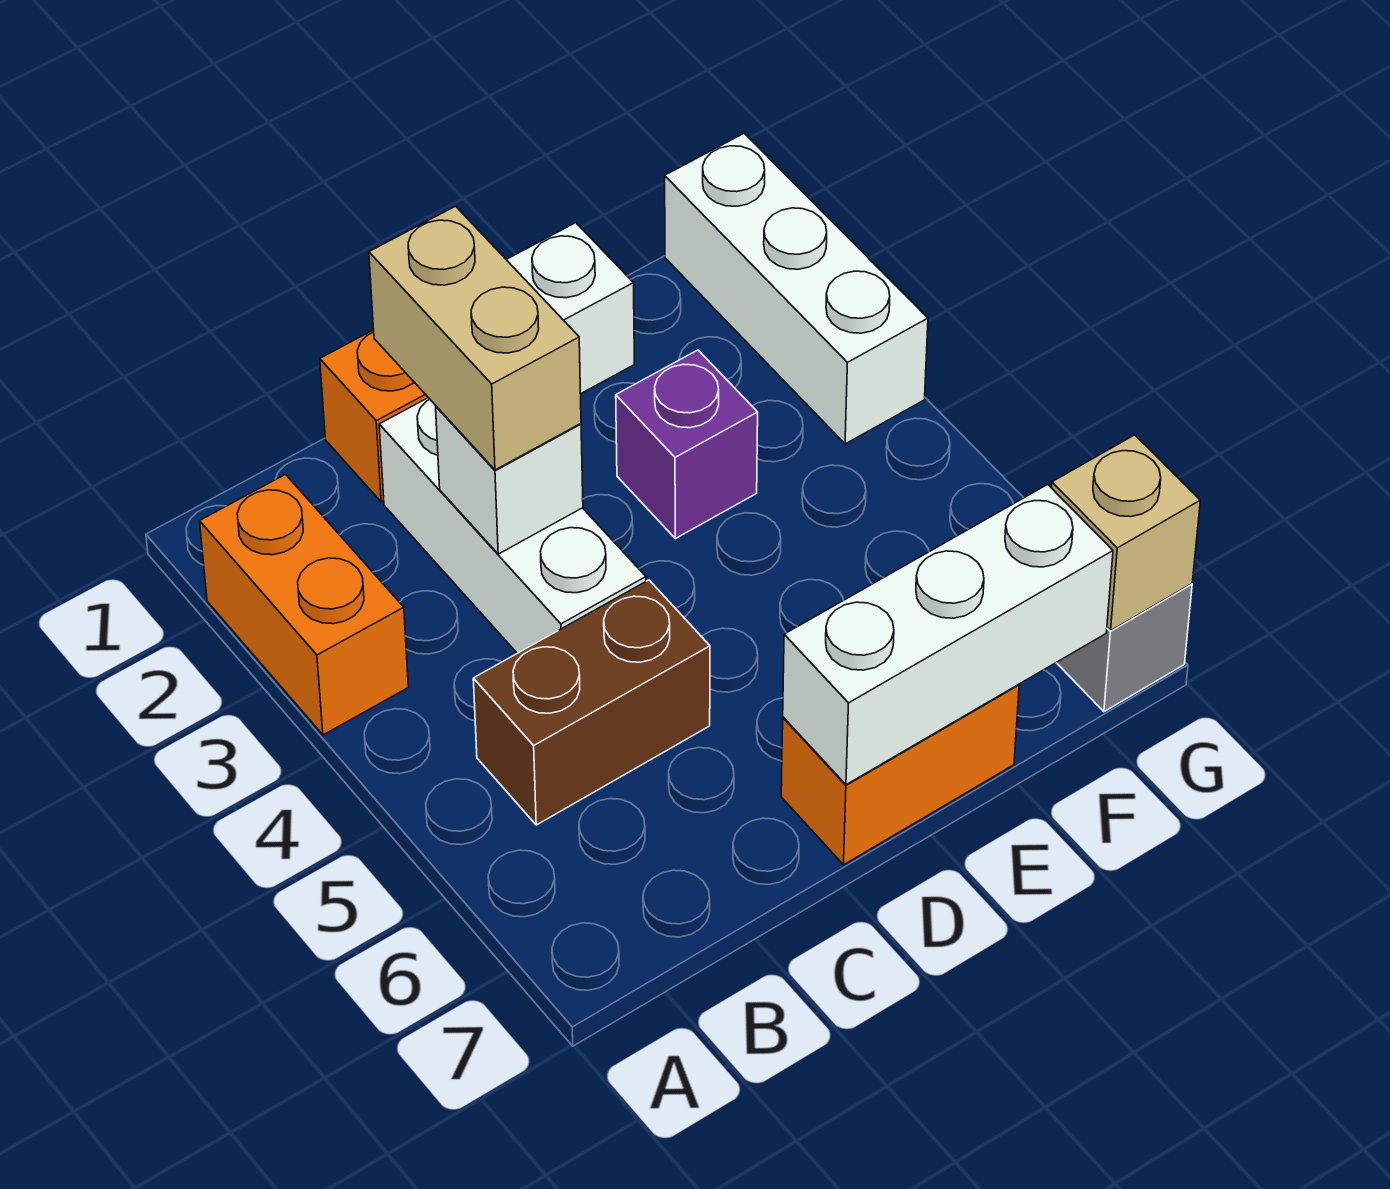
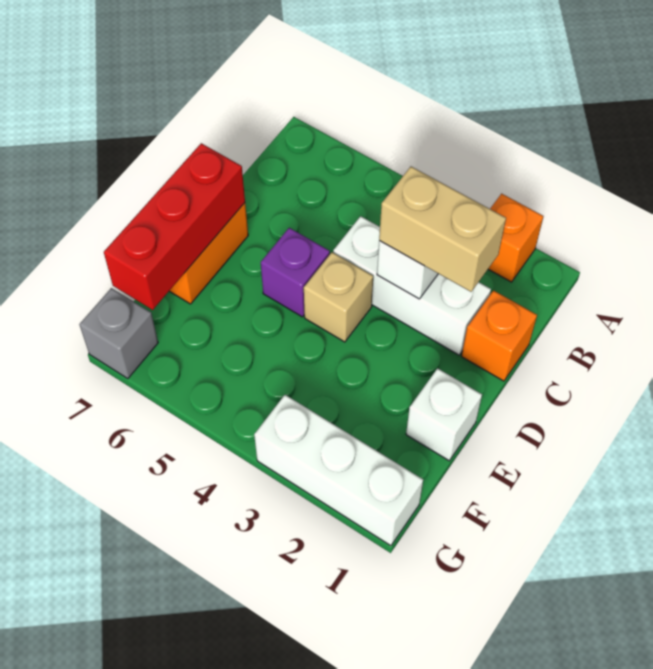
orange brick A2:A3 level 1 -> orange brick A2 level 1
brown brick B5:C5 level 1 -> none
white brick D7:F7 level 2 -> red brick D7:F7 level 2
purple brick E3 level 1 -> purple brick D5 level 1
tan brick G7 level 2 -> tan brick D4 level 1

